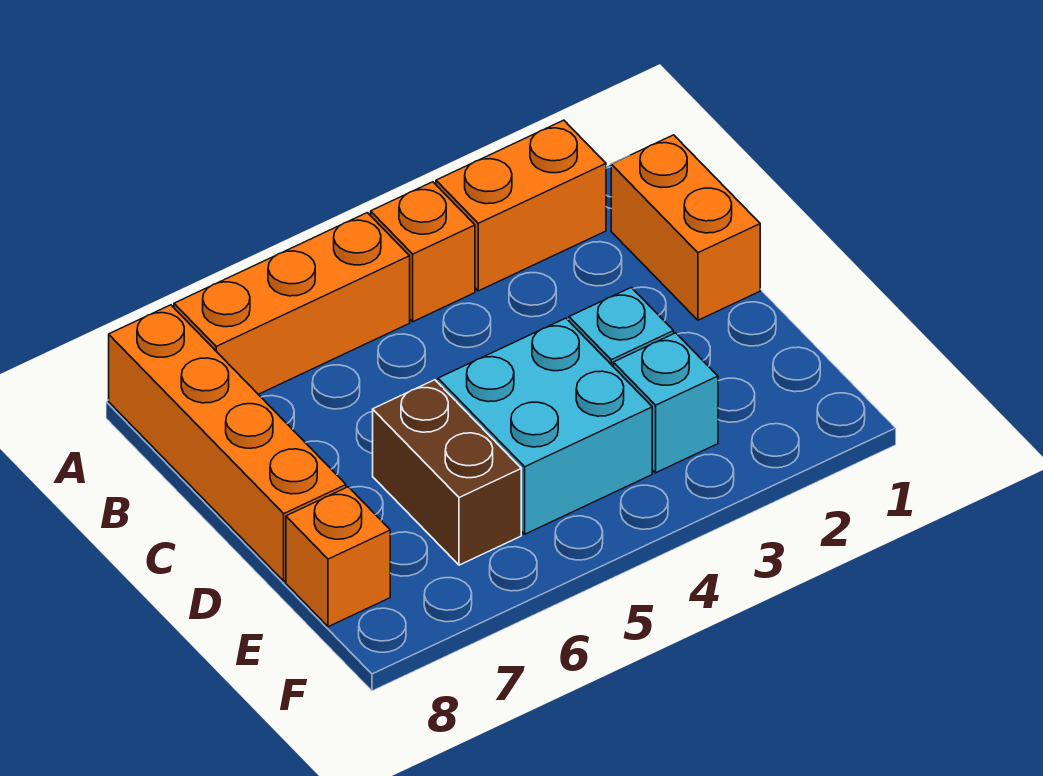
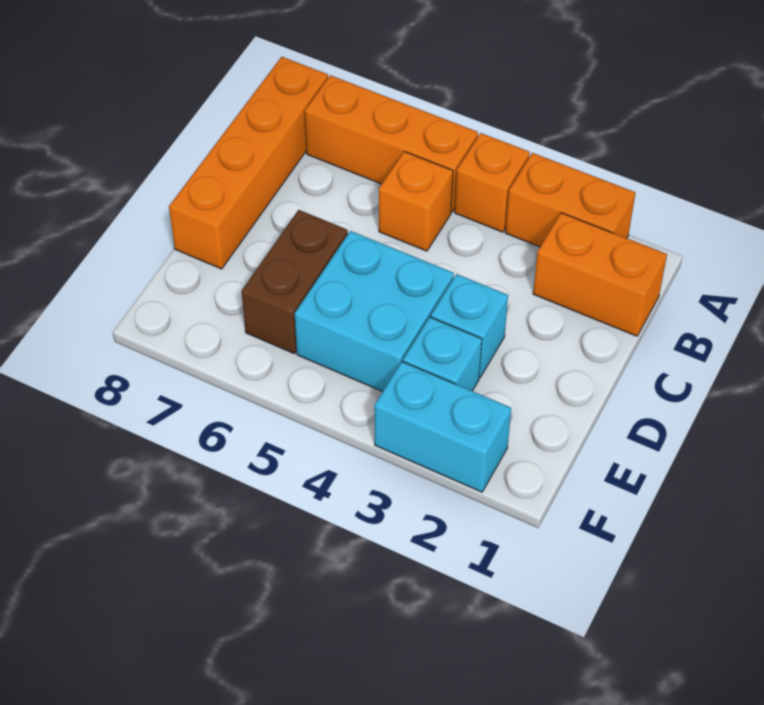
orange brick B1:C1 level 1 -> orange brick B1:B2 level 1
orange brick E8 level 1 -> orange brick B5 level 1
none -> cyan brick F2:F3 level 1

